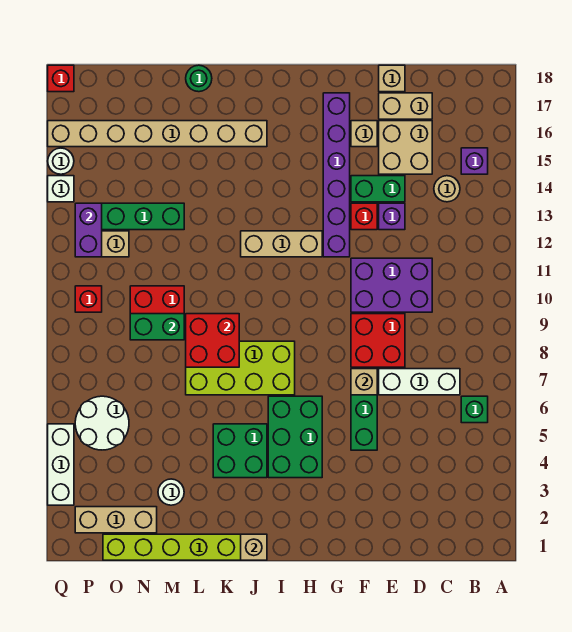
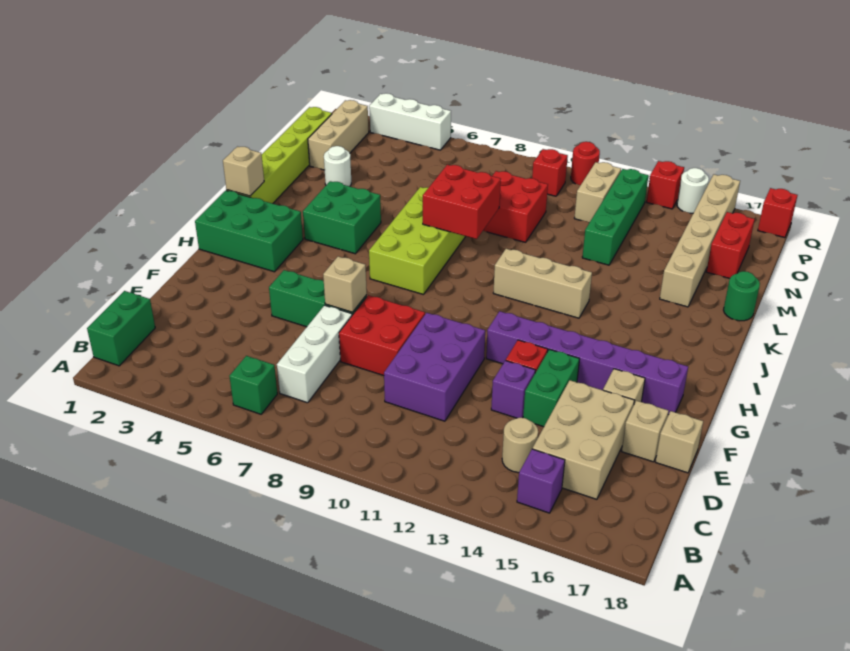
tan brick D15:E16 level 1 -> tan brick C15:E16 level 1
tan brick D17:E17 level 1 -> tan brick E17 level 1
green brick H4:I6 level 1 -> green brick H1:I3 level 1
tan brick H12:J12 level 1 -> tan brick J11:J13 level 1
tan brick J16:Q16 level 1 -> tan brick L16:Q16 level 1
green brick M9:N9 level 2 -> green brick B1:C1 level 1
none -> red brick N17:O17 level 1
white round brick O5:P6 level 1 -> none
purple brick P12:P13 level 2 -> none
none -> red round brick Q11 level 1
white brick Q14 level 1 -> red brick Q14 level 1

